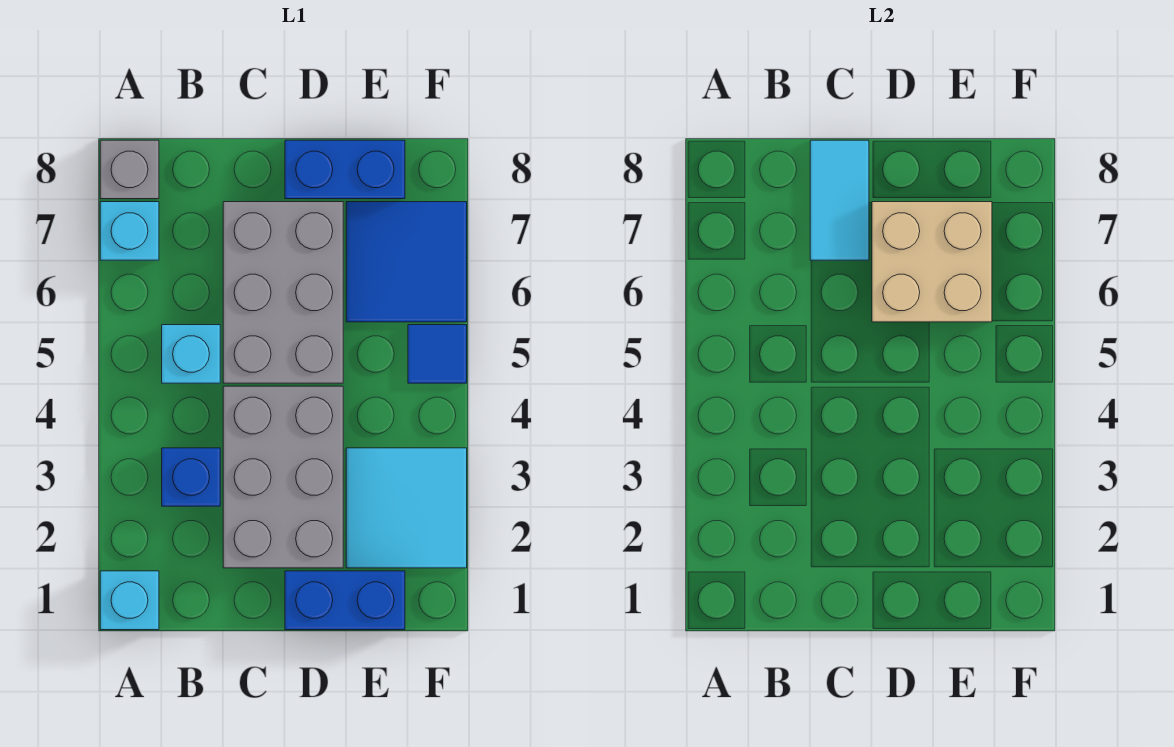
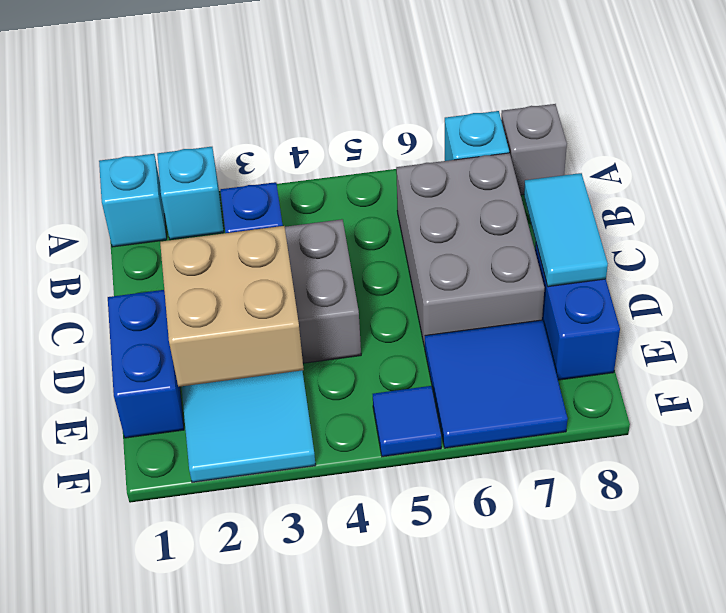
cyan brick B5 level 1 -> cyan brick A2 level 1
grey brick C5:D7 level 1 -> grey brick B6:D7 level 1
cyan tile C7:C8 level 2 -> cyan tile C8:D8 level 2
tan brick D6:E7 level 2 -> tan brick D2:E3 level 2

